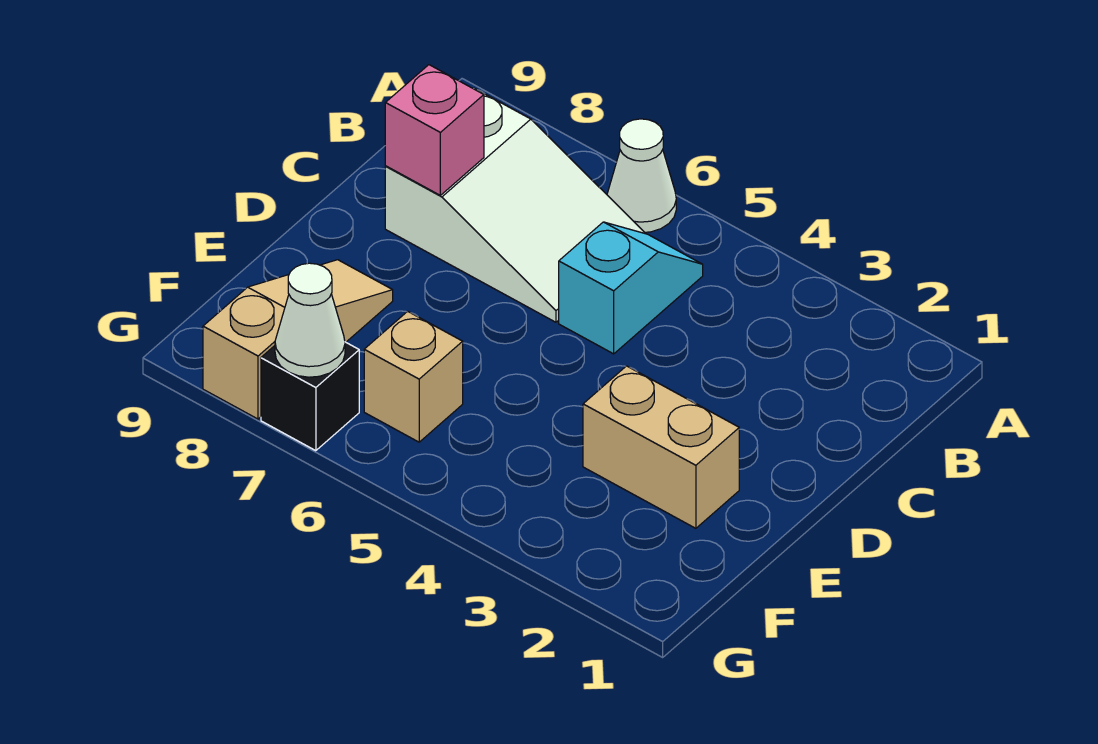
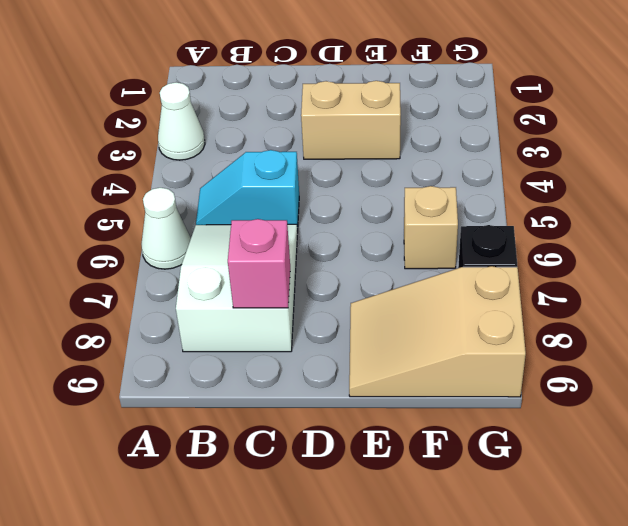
tan brick E2:E3 level 1 -> tan brick D3:E3 level 1
tan slope E8:G8 level 1 top G -> tan slope E8:G9 level 1 top G
white cone G7 level 2 -> white cone A3 level 1

